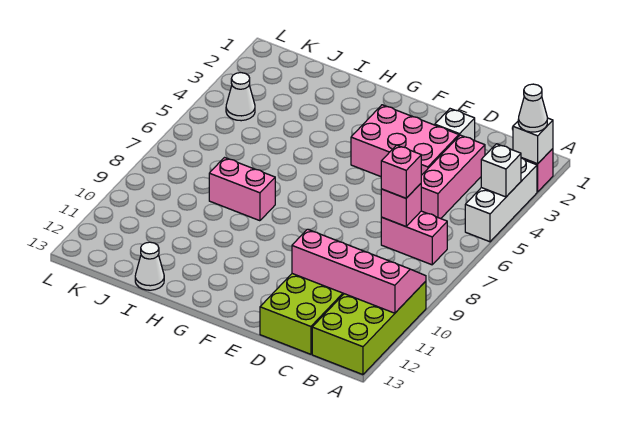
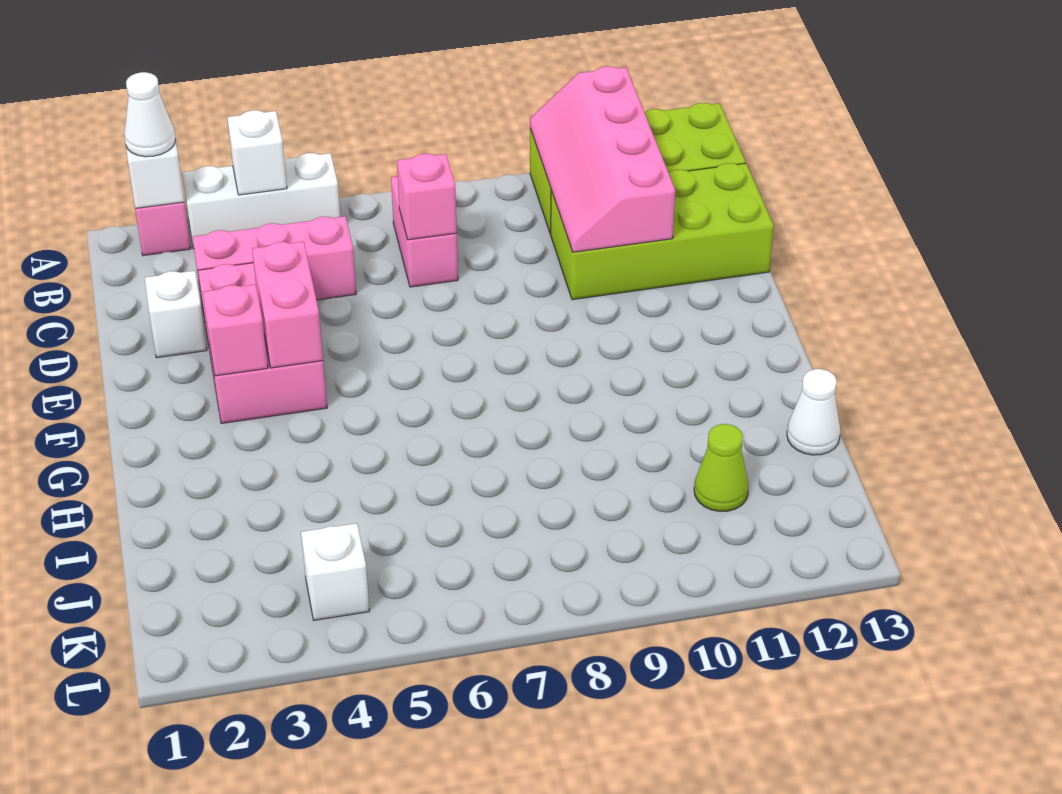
pink brick C7 level 3 -> pink brick F3 level 2
pink brick H8:I8 level 1 -> pink brick E4:F4 level 2
none -> lime cone J11 level 1
white cone K4 level 1 -> white brick K4 level 1

